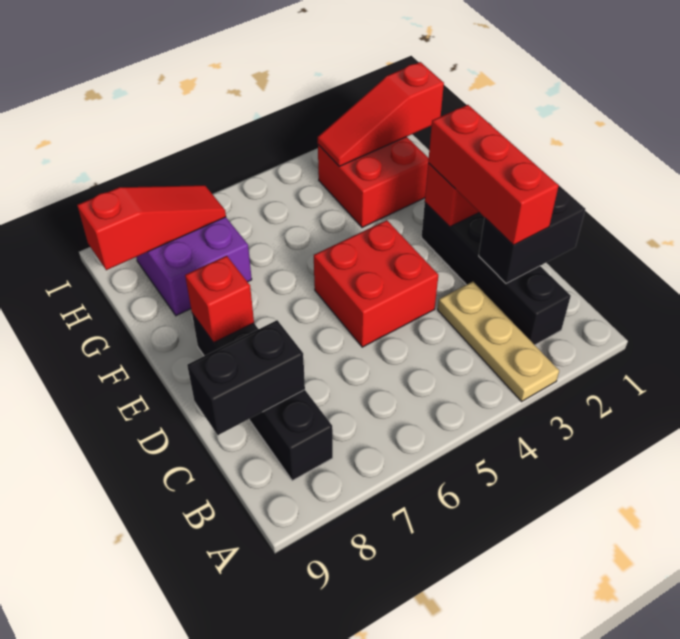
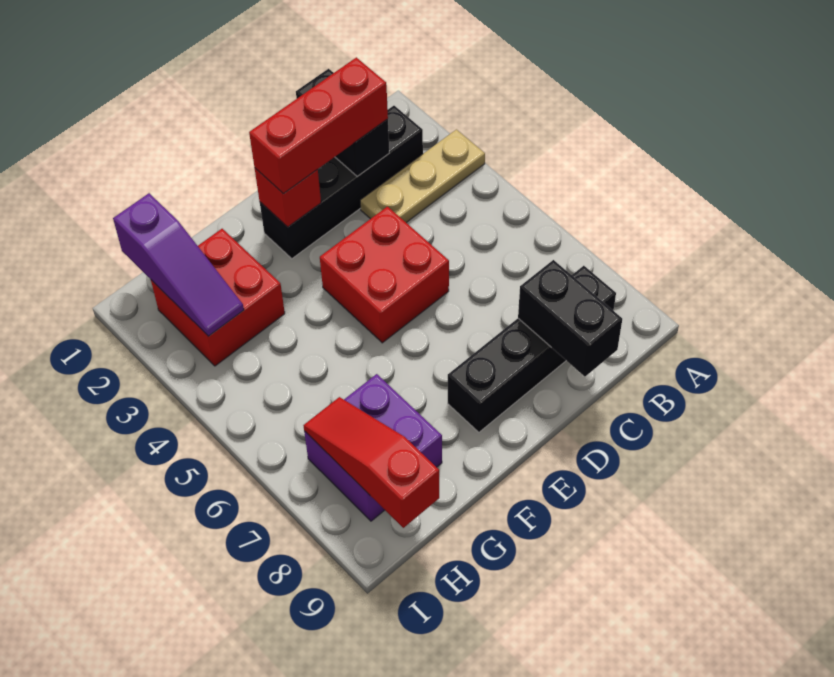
red brick E8 level 2 -> none
red slope H1:H3 level 2 top 1 -> purple slope H1:H3 level 2 top 1

